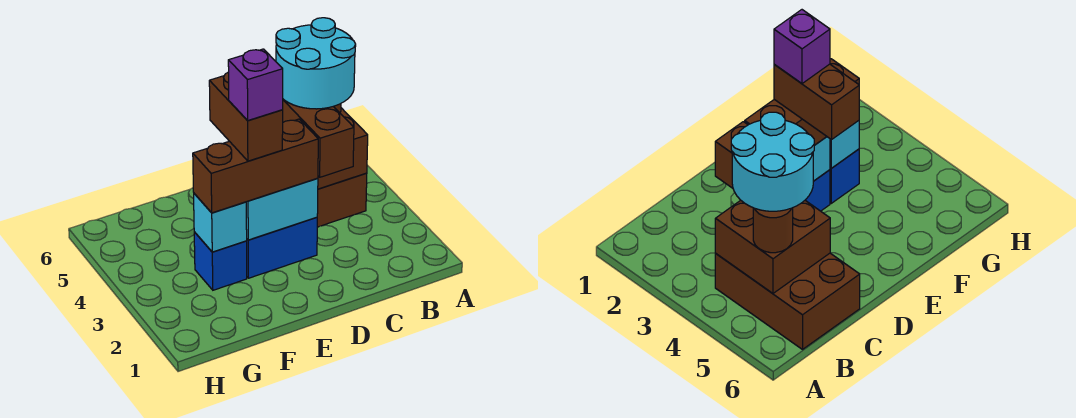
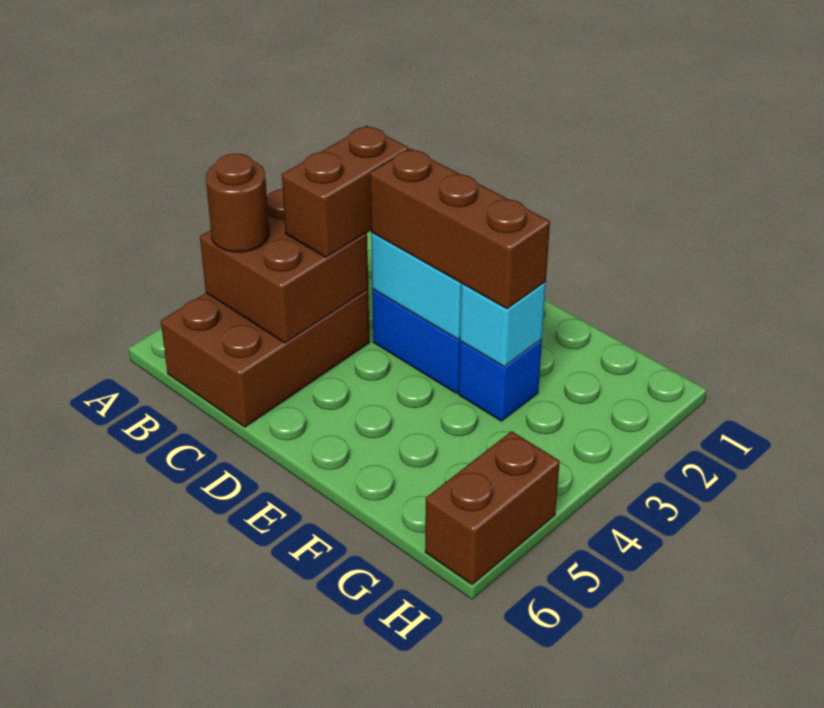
cyan round brick B4:C5 level 4 -> none
brown brick E3:E4 level 4 -> brown brick H5:H6 level 1
purple brick E3 level 5 -> none

